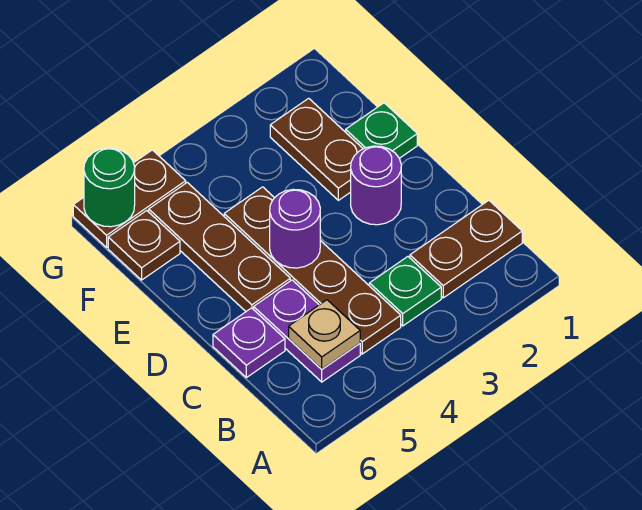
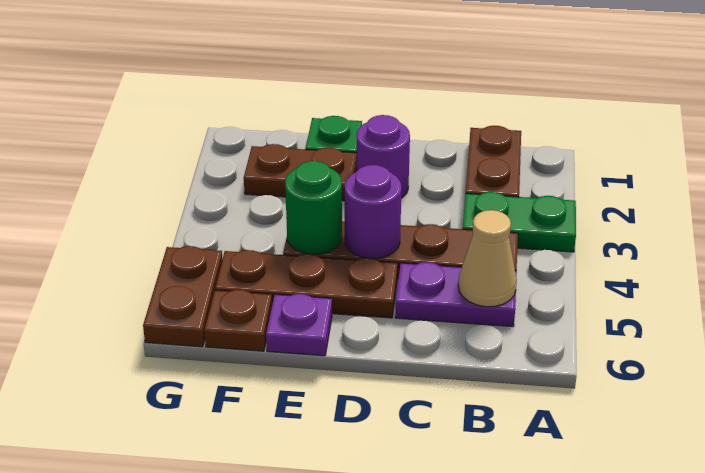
green plate B3 level 1 -> green plate A3:B3 level 1
tan plate B5 level 2 -> tan cone B5 level 2
purple plate C6 level 1 -> purple plate E6 level 1
green round brick G6 level 2 -> green round brick E4 level 2

